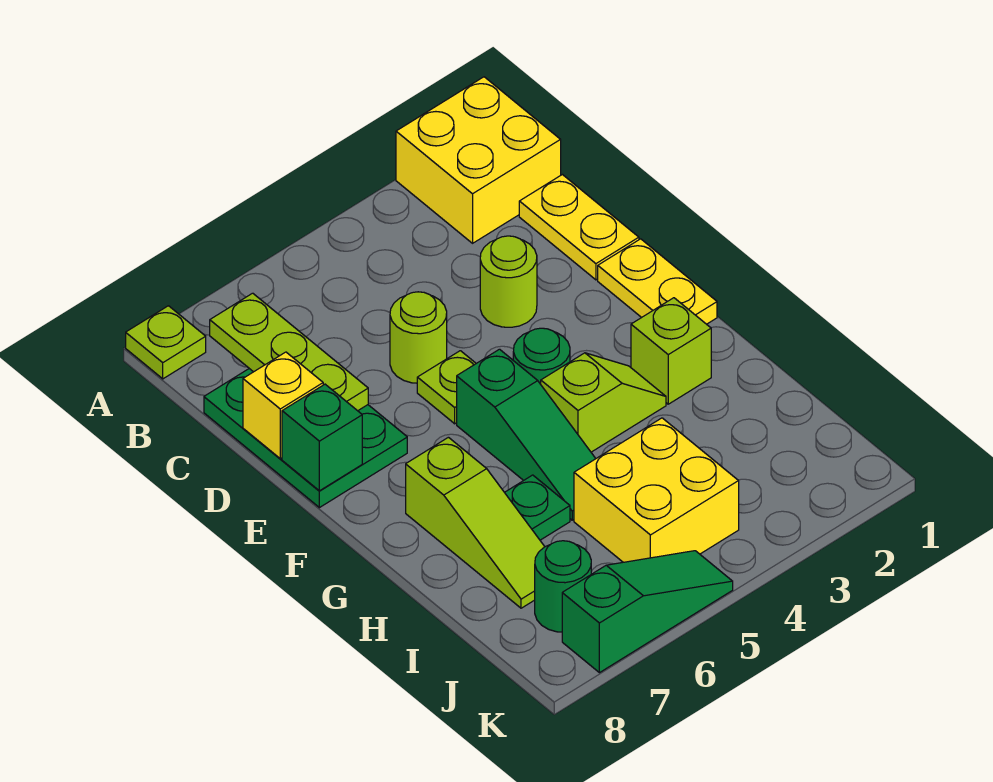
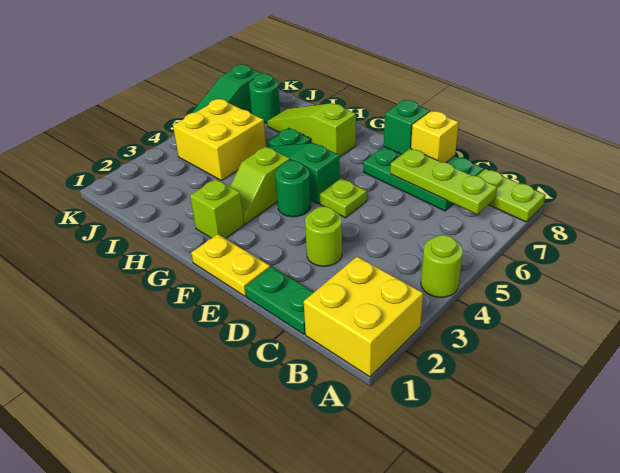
lime plate A8 level 1 -> lime plate A8:B8 level 1
yellow plate C1:D1 level 1 -> green plate C1:D1 level 1
lime round brick D5 level 1 -> lime round brick A4 level 1

